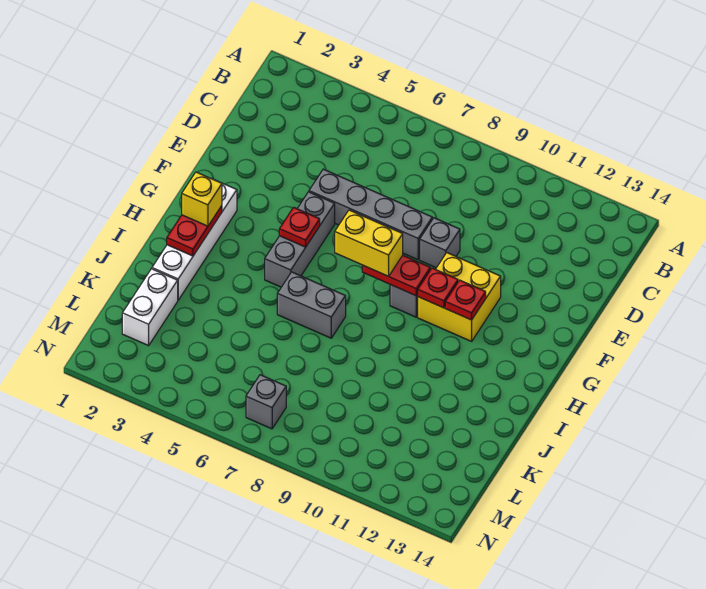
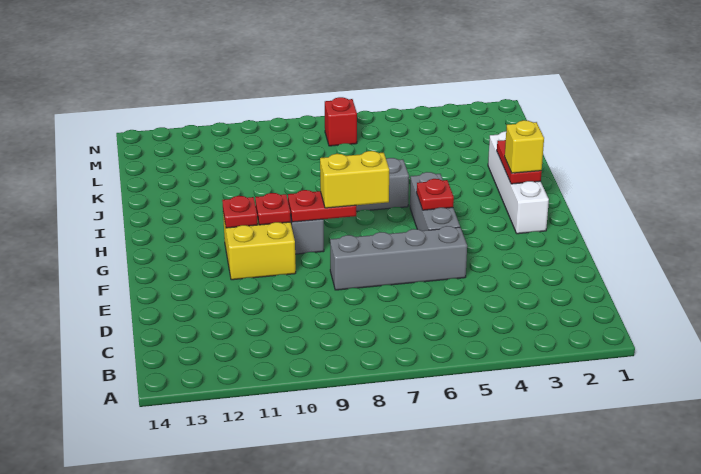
grey brick E9 level 1 -> none
white brick K2:L2 level 1 -> none
grey brick M7 level 1 -> red brick M7 level 1

